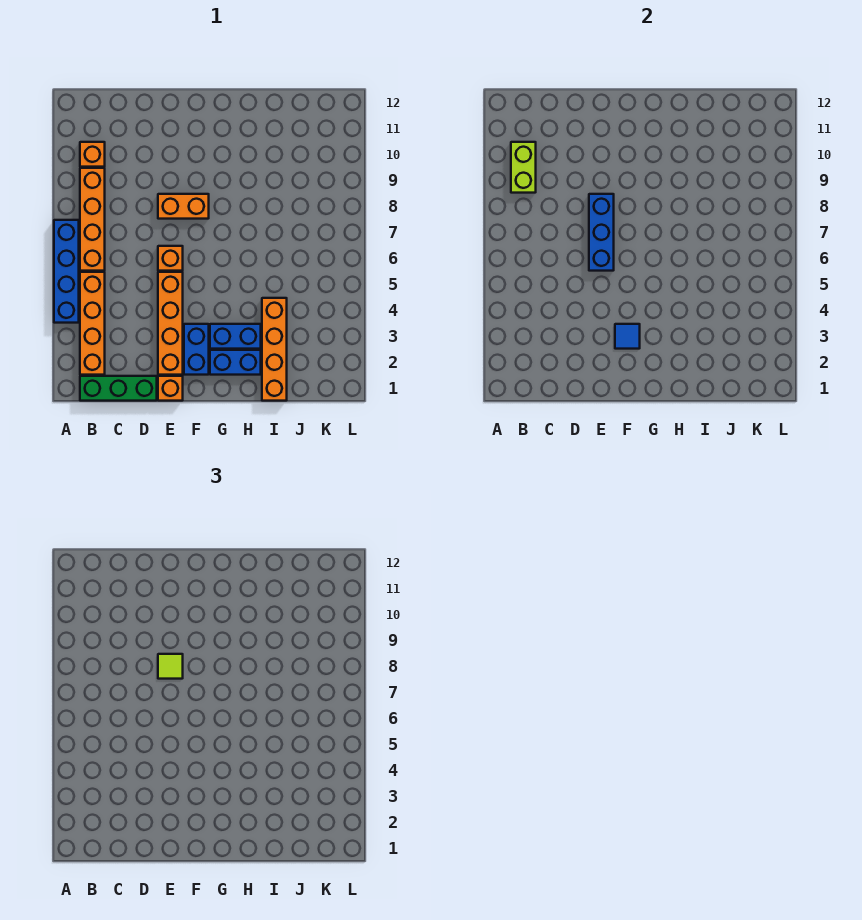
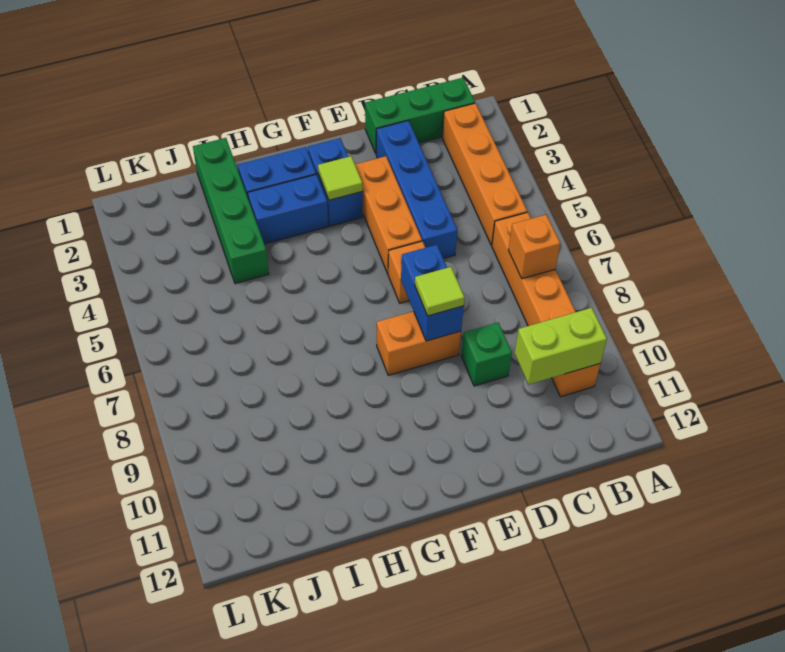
blue brick A4:A7 level 1 -> blue brick D2:D5 level 1
lime brick B9:B10 level 2 -> lime brick B10:C10 level 2
none -> green brick D9 level 1
orange brick E1 level 1 -> orange brick B7 level 2
orange brick E2:E5 level 1 -> orange brick E3:E5 level 1
blue brick E6:E8 level 2 -> blue brick E7:E8 level 2
blue tile F3 level 2 -> lime tile F3 level 2
orange brick I1:I4 level 1 -> green brick I1:I4 level 1

